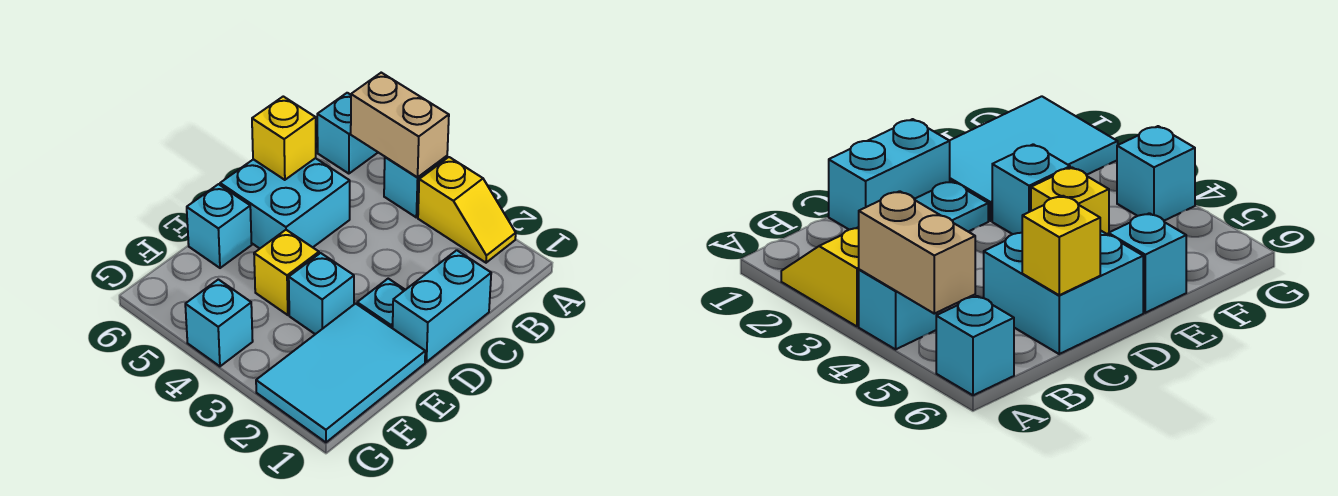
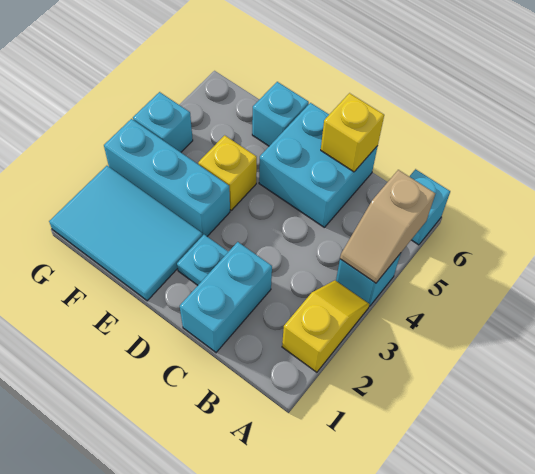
yellow slope A2:A3 level 1 top 3 -> yellow slope A2:A3 level 1 top 2
tan brick A4:A5 level 2 -> tan slope A4:A5 level 2 top 5
cyan brick C1:D1 level 1 -> cyan brick C1:C2 level 1
cyan brick E3 level 1 -> cyan brick E3:G3 level 1

